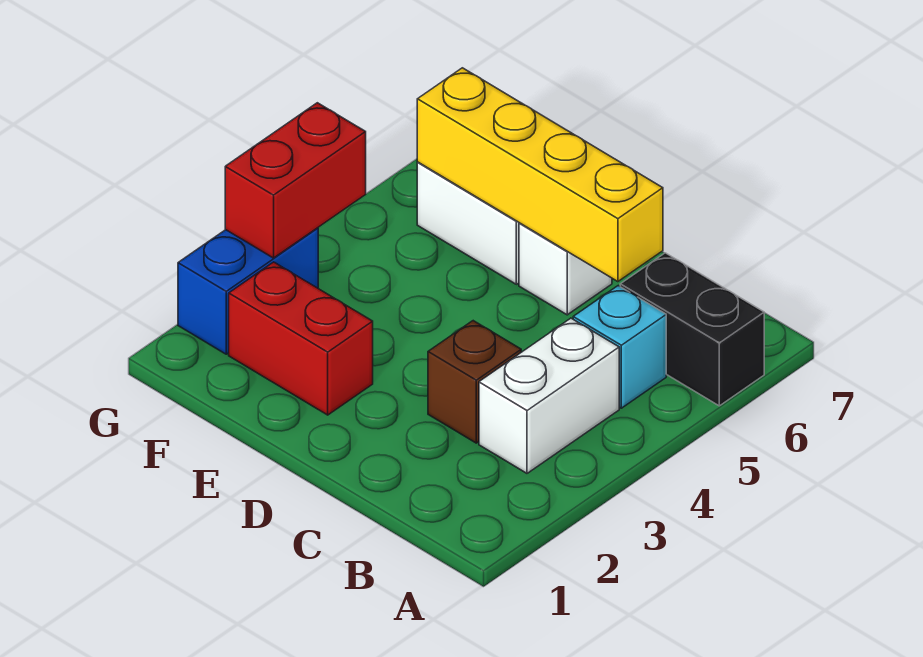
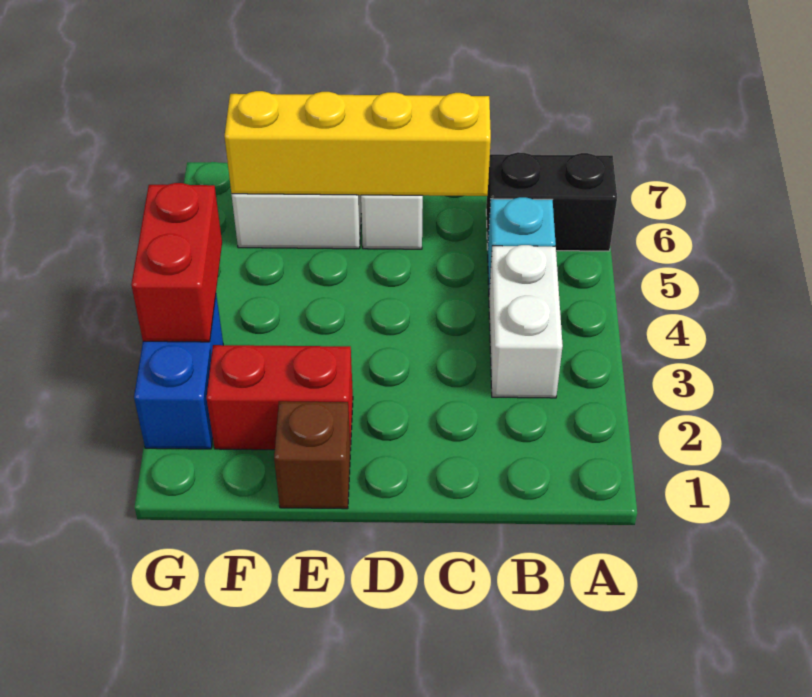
brown brick C3 level 1 -> brown brick E1 level 1

